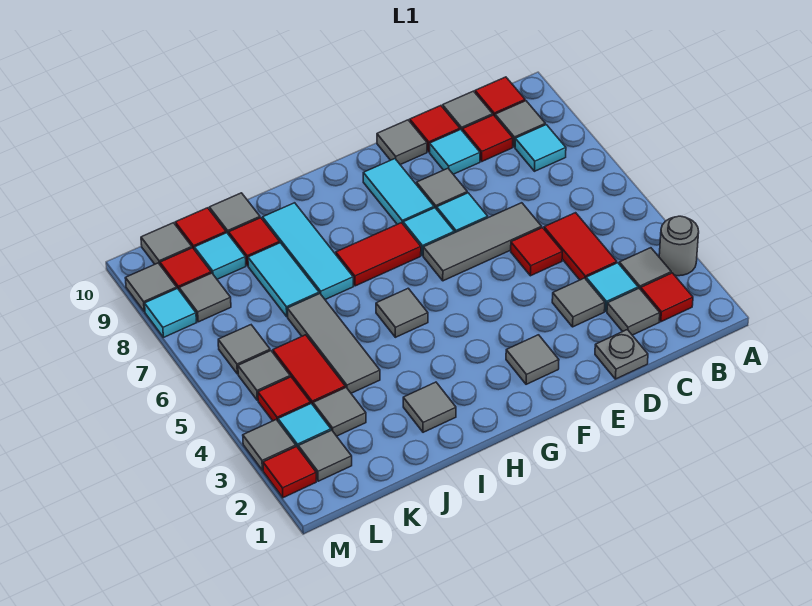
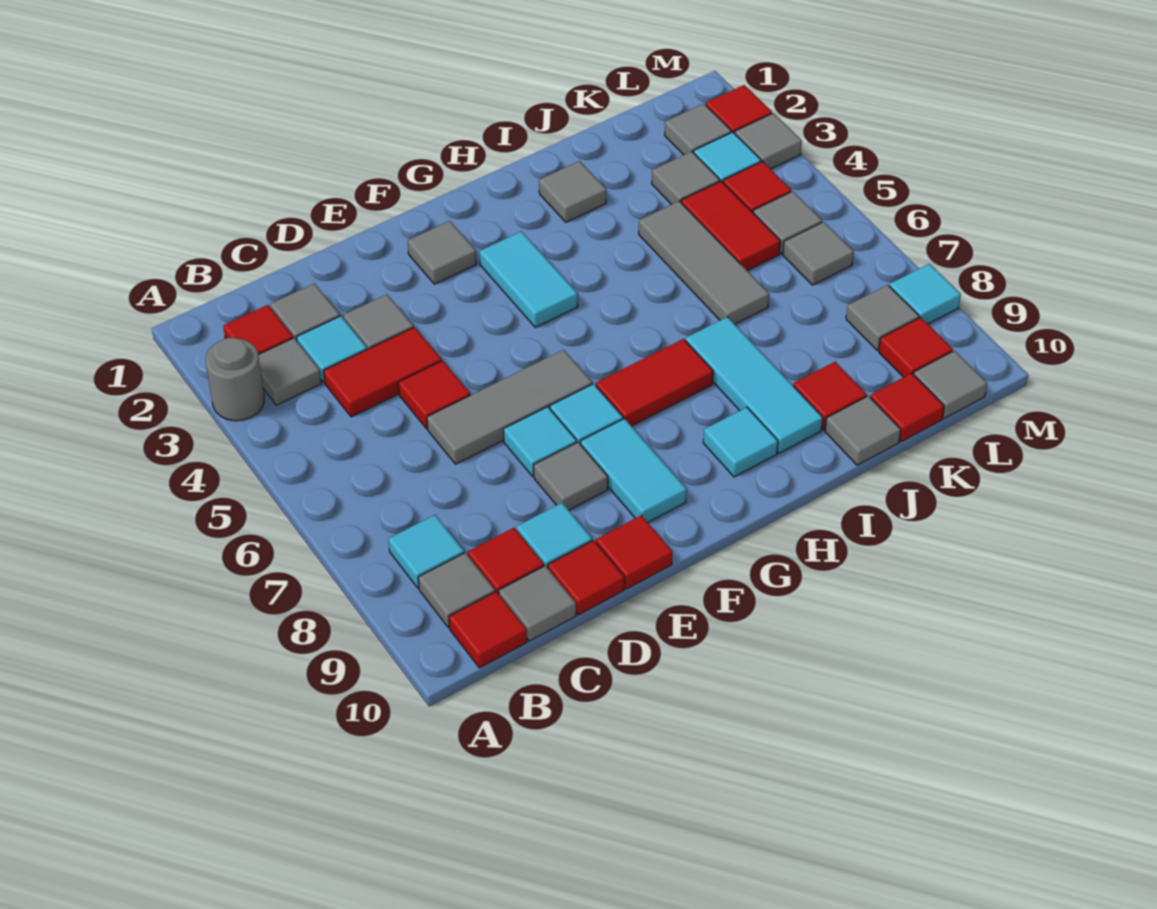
red tile C4:C5 level 1 -> red tile C4:D4 level 1
grey plate D1 level 1 -> none
grey tile E10 level 1 -> red tile E10 level 1
grey tile H5 level 1 -> none
cyan tile J7:J8 level 1 -> cyan tile G3:G4 level 1
cyan tile K9 level 1 -> cyan tile H9 level 1
grey tile M9 level 1 -> none

